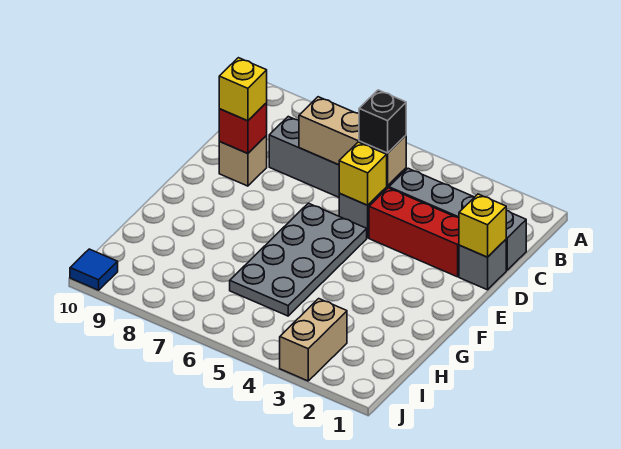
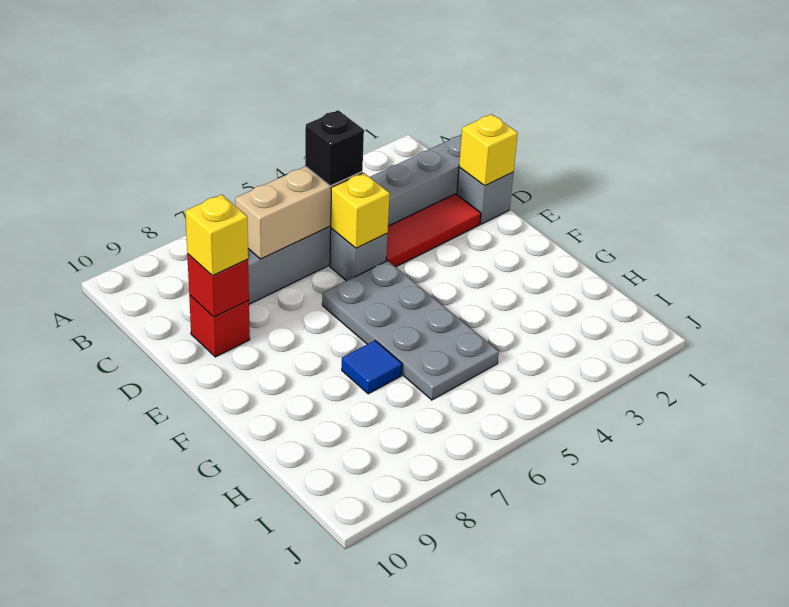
red brick D2:D4 level 1 -> red tile D2:D4 level 1
tan brick D9 level 1 -> red brick D9 level 1
tan brick I3:J3 level 1 -> none
blue tile J10 level 1 -> blue tile G7 level 1

